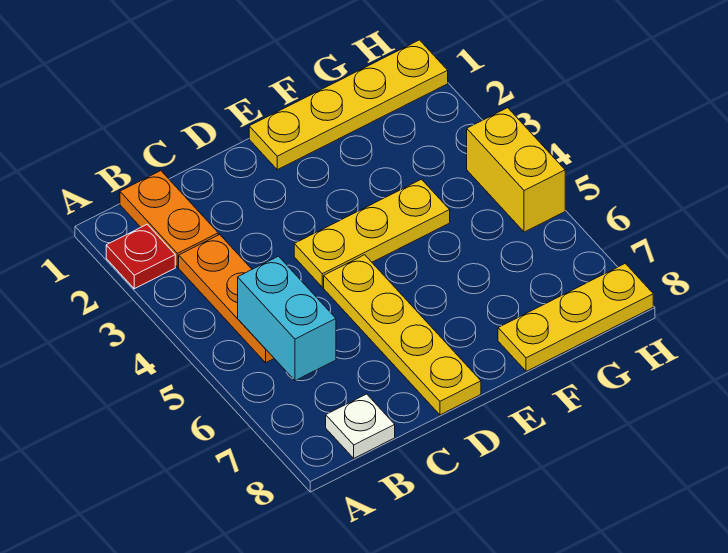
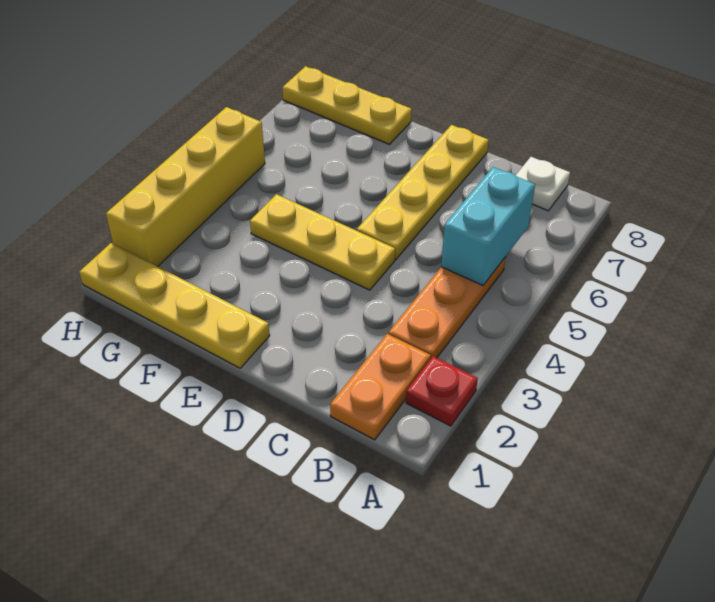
yellow brick H4:H5 level 1 -> yellow brick H2:H5 level 1

